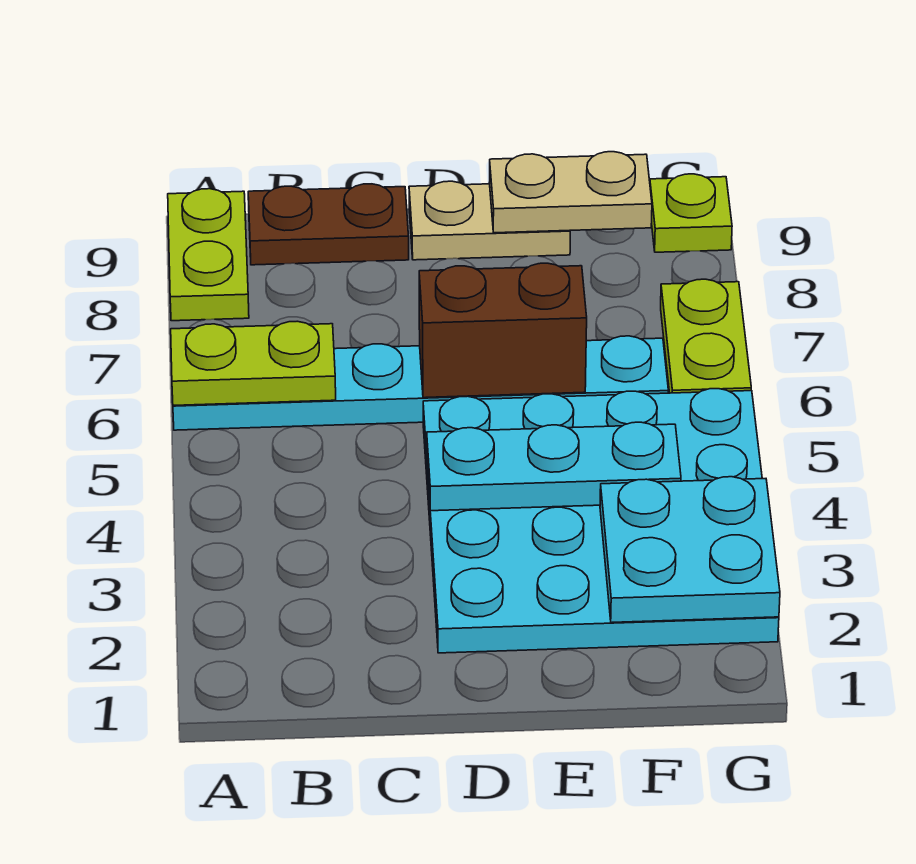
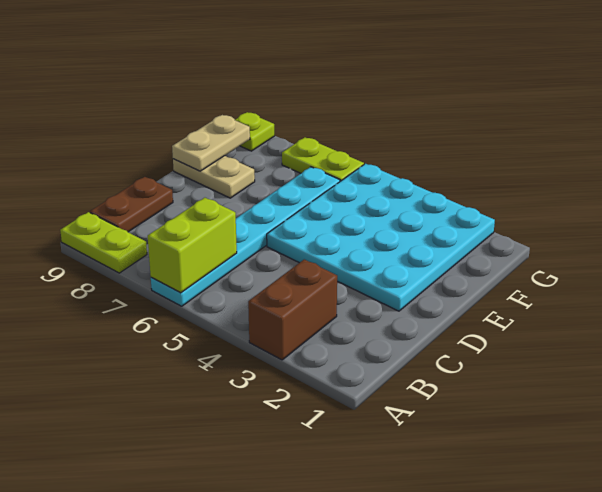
lime plate A6:B6 level 2 -> lime brick A6:B6 level 2
cyan plate D4:F4 level 2 -> none
brown brick D6:E6 level 2 -> brown brick A3:B3 level 1
tan plate D9:E9 level 1 -> tan plate E8:E9 level 1
cyan plate F2:G3 level 2 -> none

